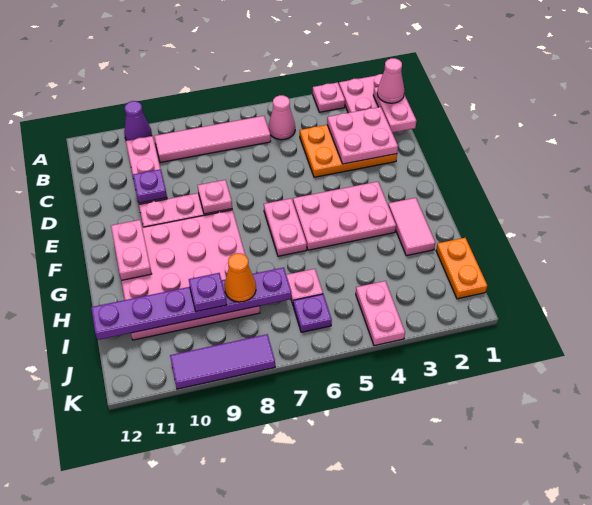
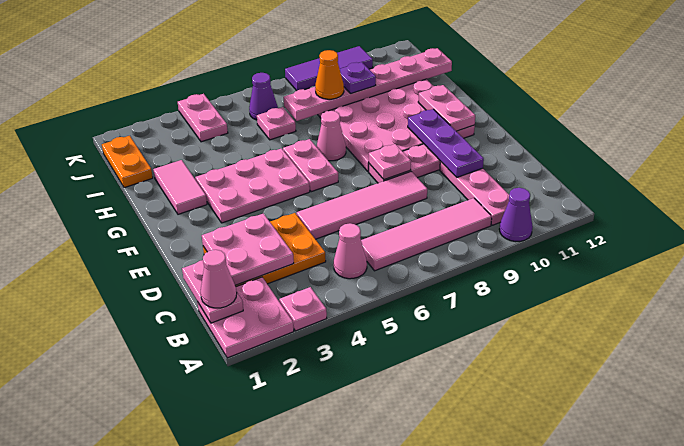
none -> pink tile D5:D8 level 1
purple plate D10 level 2 -> purple plate D10:F10 level 2
none -> pink cone G7 level 1
purple plate I7:I12 level 2 -> pink plate I7:I12 level 2
purple plate J6 level 1 -> purple cone J6 level 1

